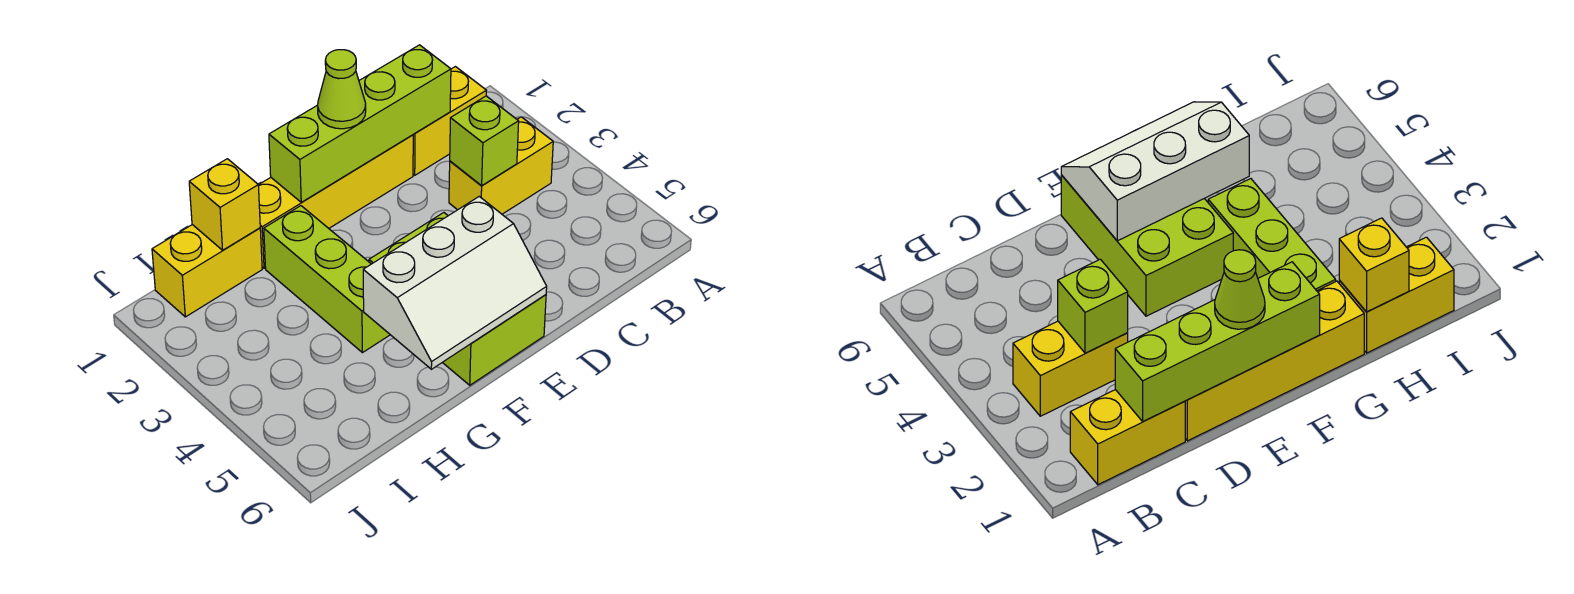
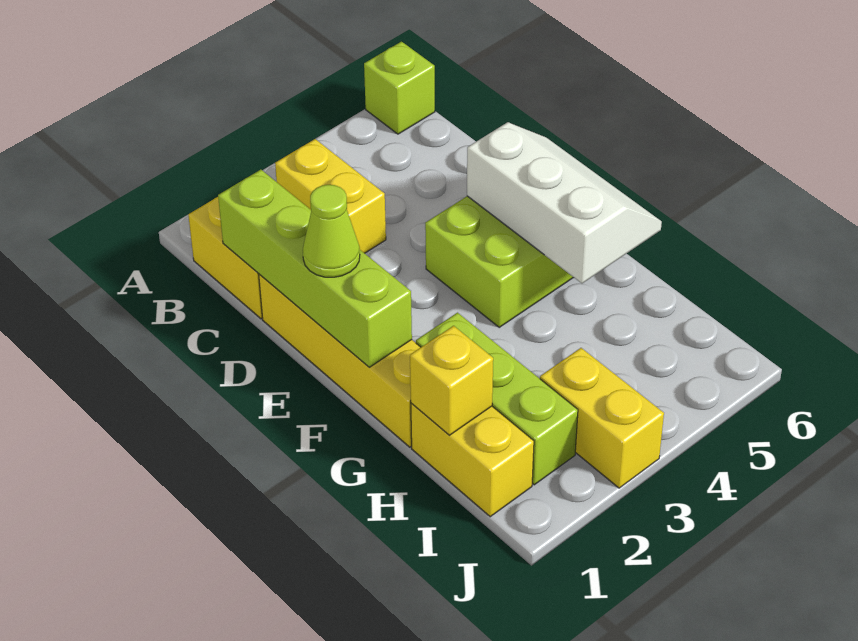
lime brick C3 level 2 -> lime brick A6 level 1
lime brick G2:G4 level 1 -> lime brick G2:I2 level 1
none -> yellow brick I3:J3 level 1

